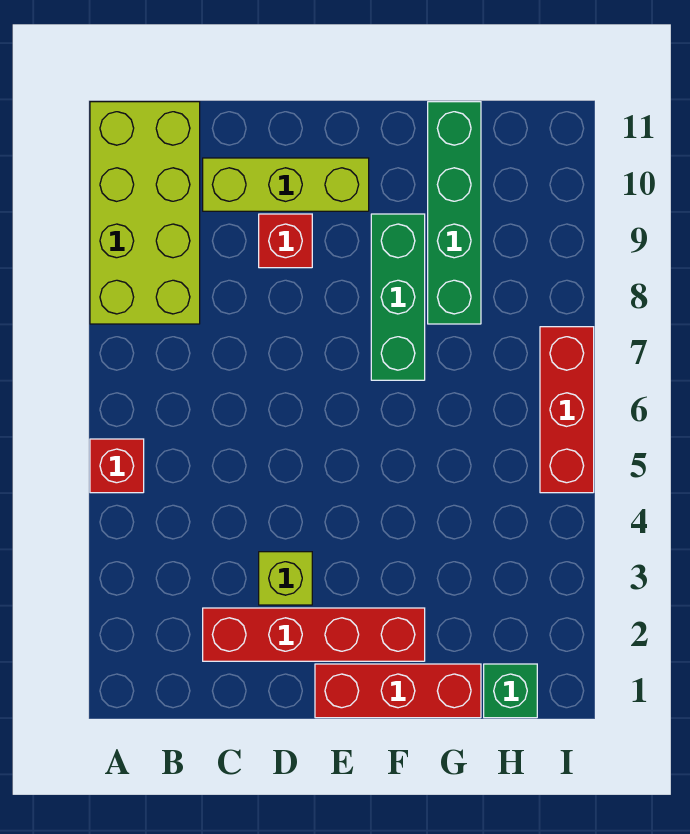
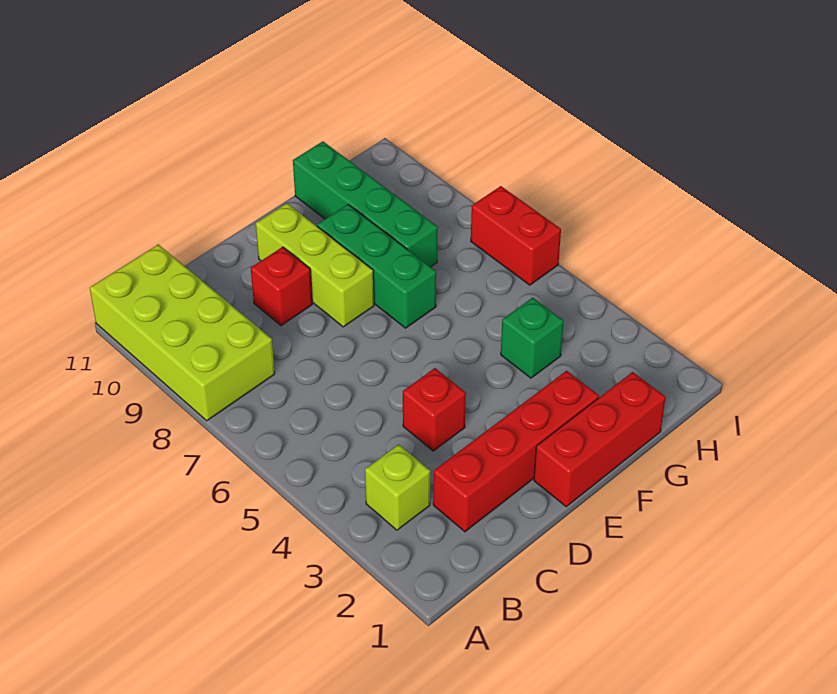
red brick A5 level 1 -> red brick D4 level 1
lime brick C10:E10 level 1 -> lime brick E8:E10 level 1
lime brick D3 level 1 -> lime brick B3 level 1
green brick H1 level 1 -> green brick G4 level 1
red brick I5:I7 level 1 -> red brick I6:I7 level 1

